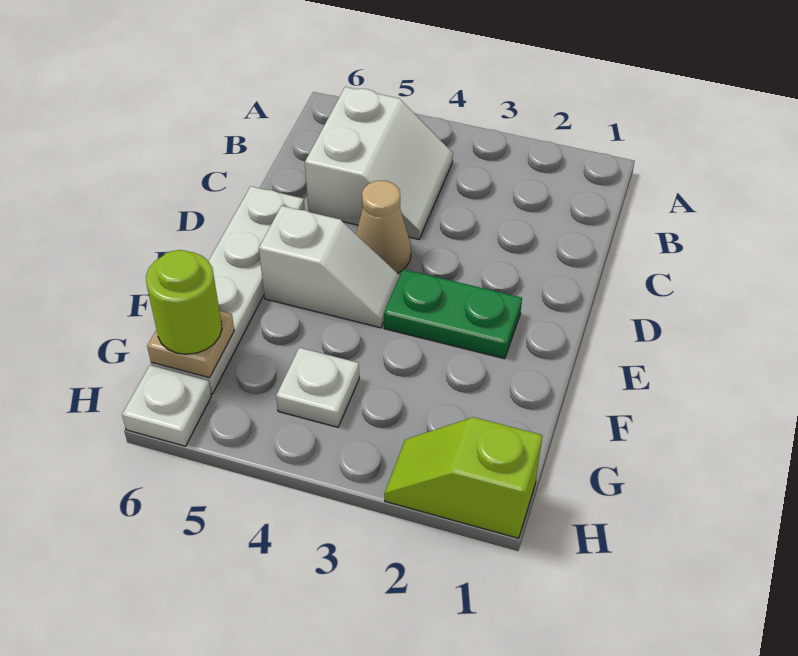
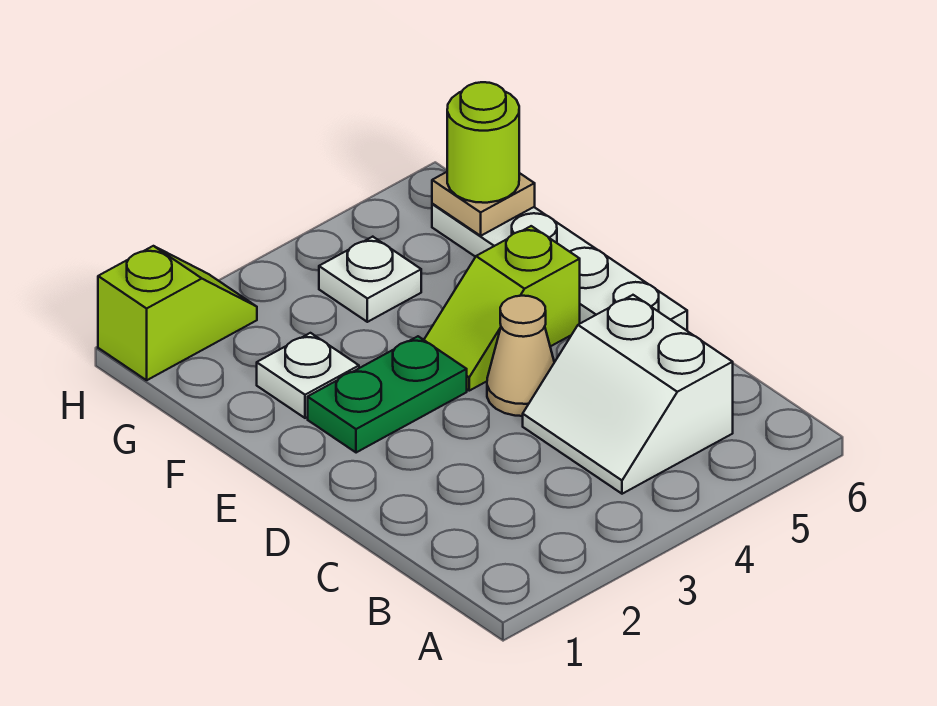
white slope E4:E5 level 1 top 5 -> lime slope E4:E5 level 1 top 5
white plate H6 level 1 -> white plate F2 level 1

